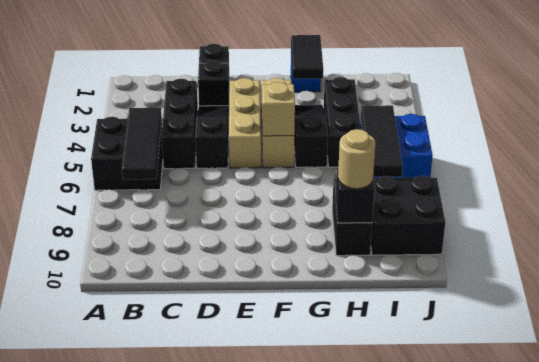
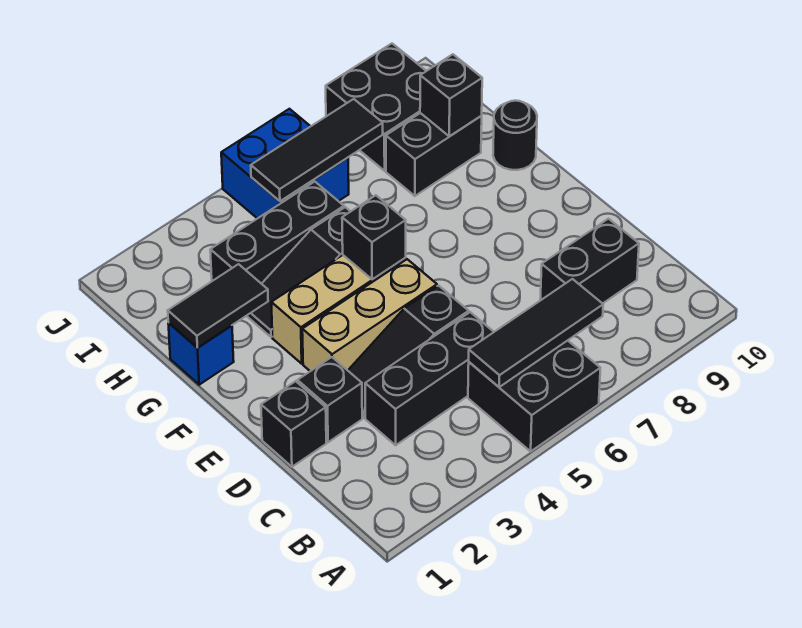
none -> black brick C8:C9 level 1
tan brick F5 level 2 -> black brick F5 level 2
none -> black round brick G10 level 1
tan round brick H9 level 3 -> none

